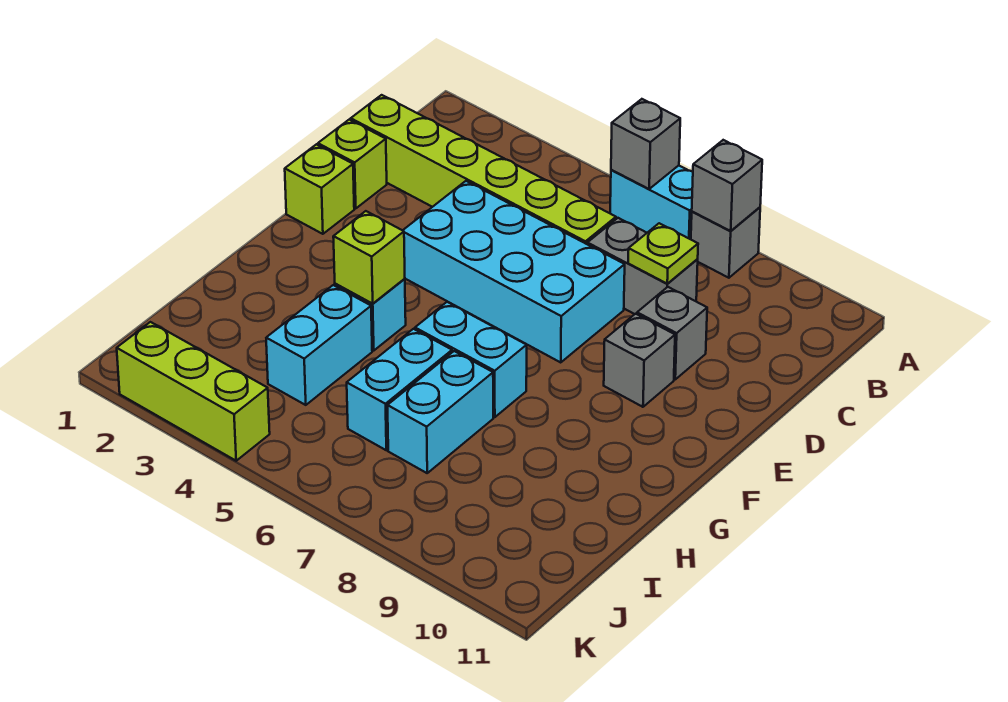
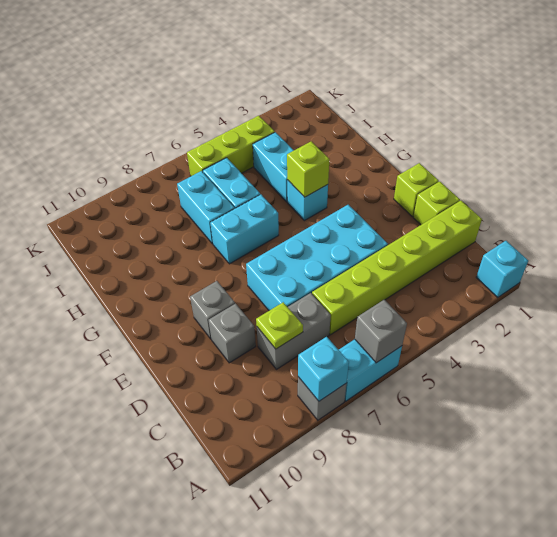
none -> cyan brick A1 level 1
grey brick A8 level 2 -> cyan brick A8 level 2
lime brick K2:K4 level 1 -> lime brick J4:J6 level 1

